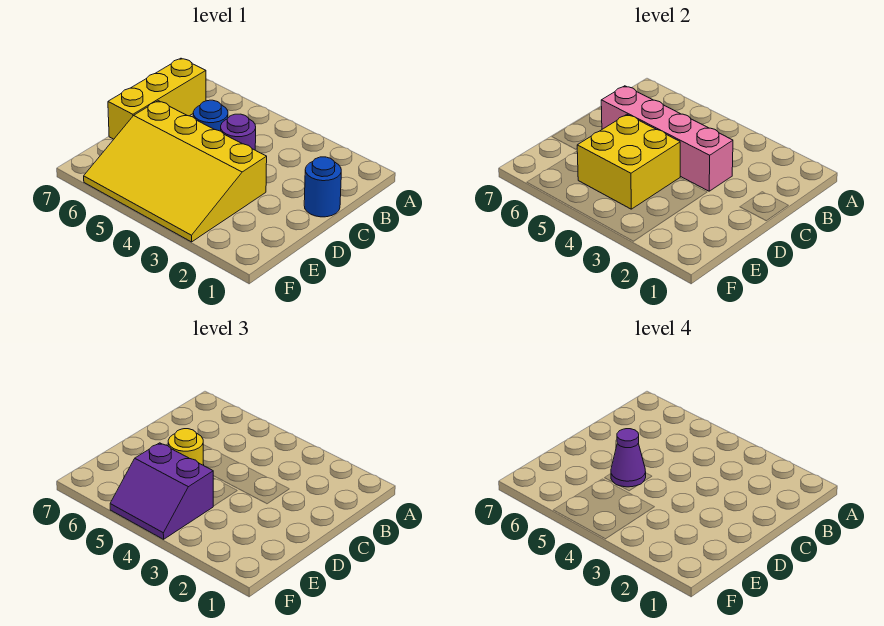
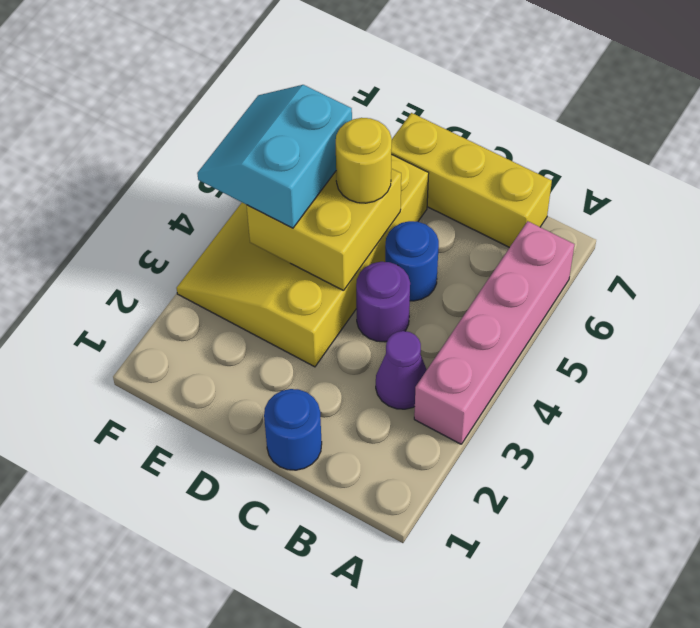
pink brick C3:C6 level 2 -> pink brick A3:A6 level 1
purple cone D5 level 4 -> purple cone B3 level 1
purple slope E4:F5 level 3 top E -> cyan slope E4:F5 level 3 top E

